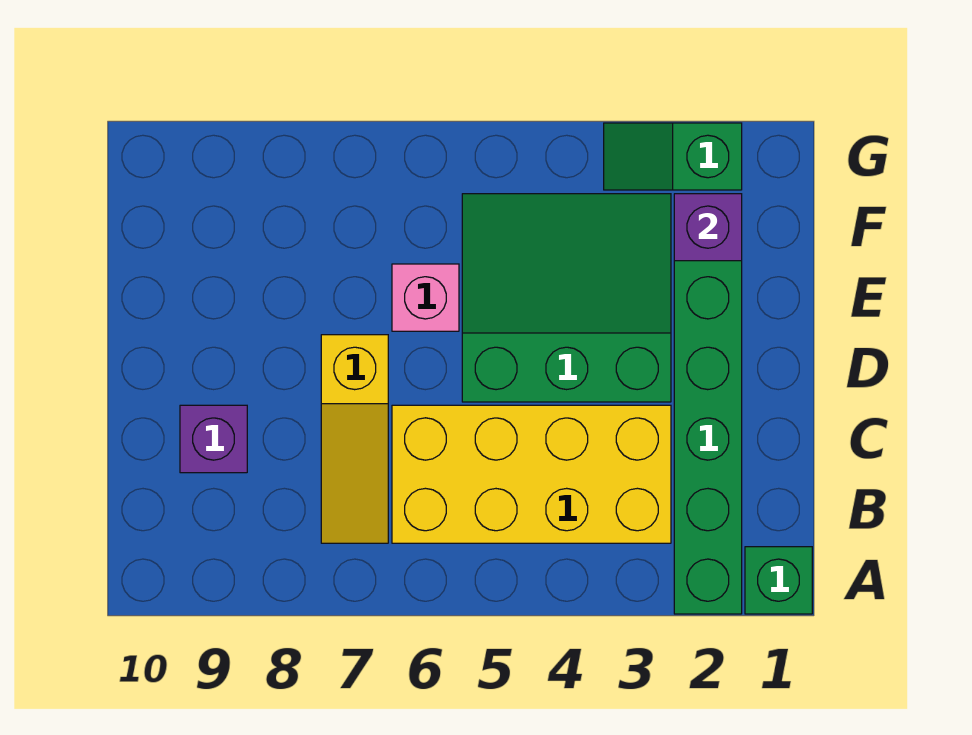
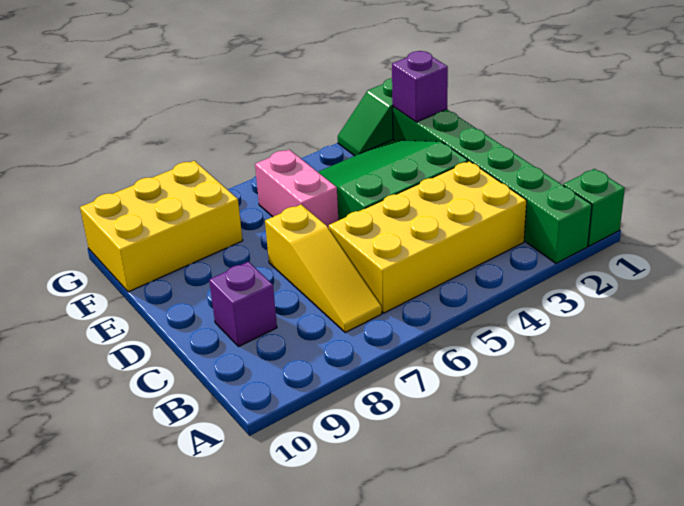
pink brick E6 level 1 -> pink brick E6:F6 level 1
none -> yellow brick F8:G10 level 1

